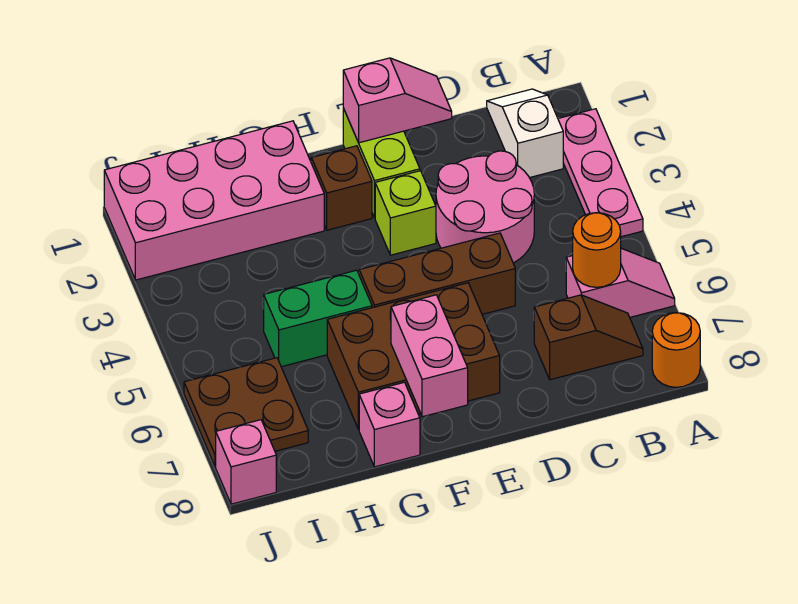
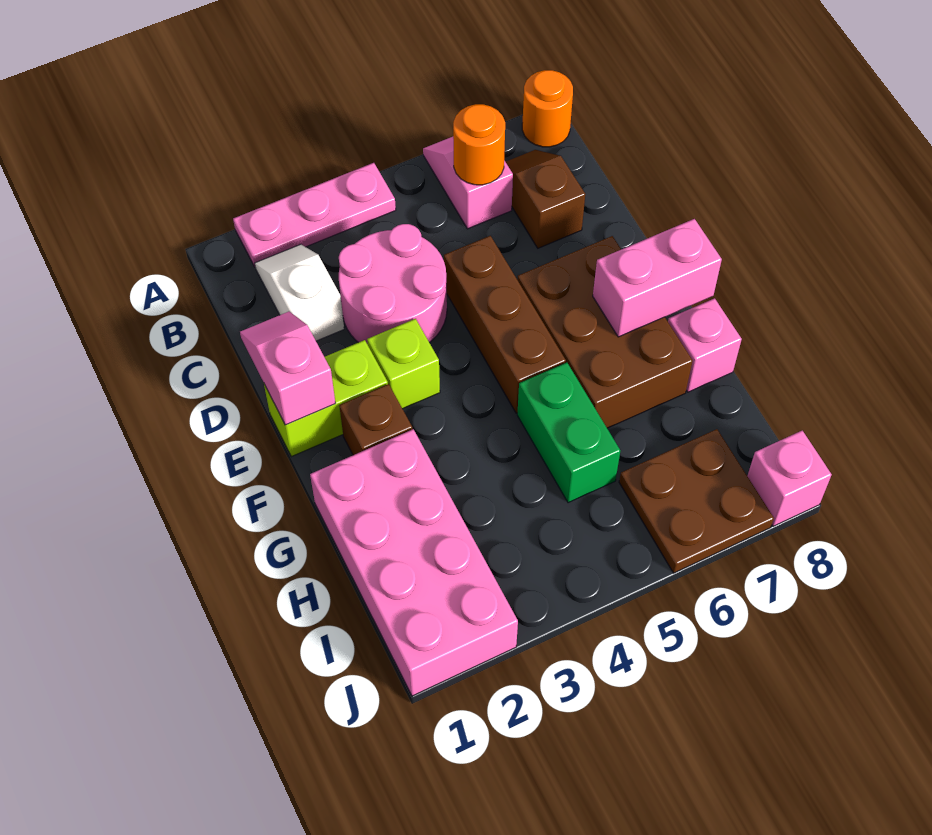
white slope B1:B2 level 1 top 2 -> white slope B2:C2 level 1 top C

